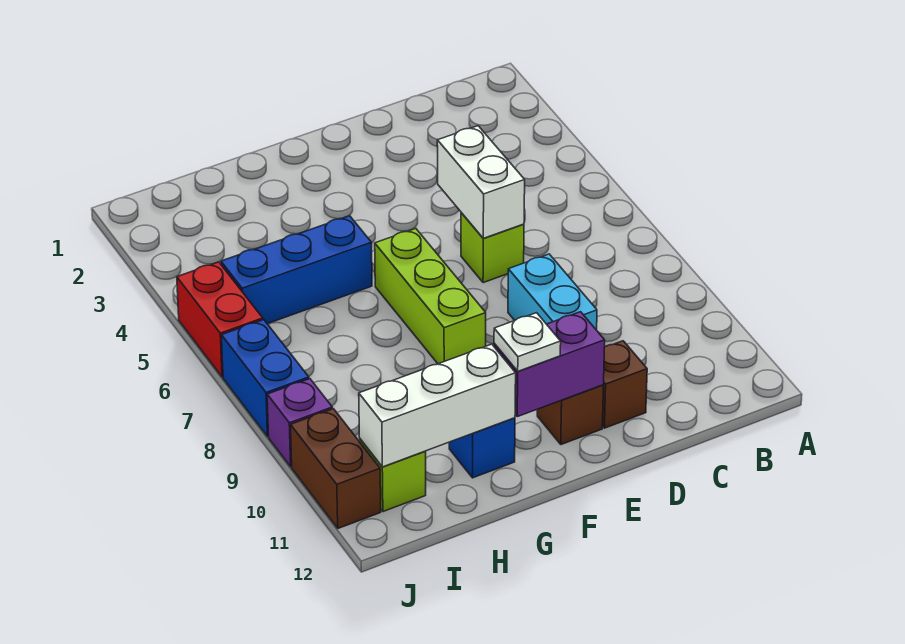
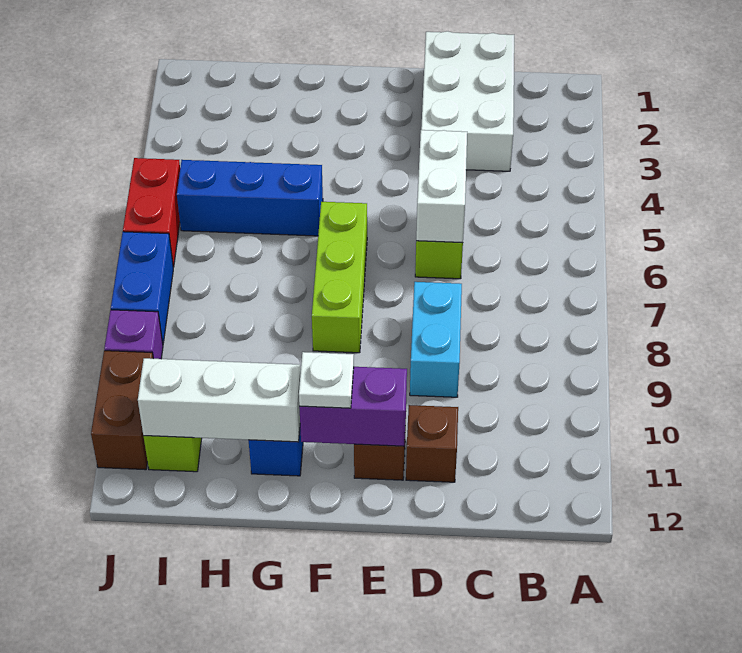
none -> white brick C1:D3 level 1

